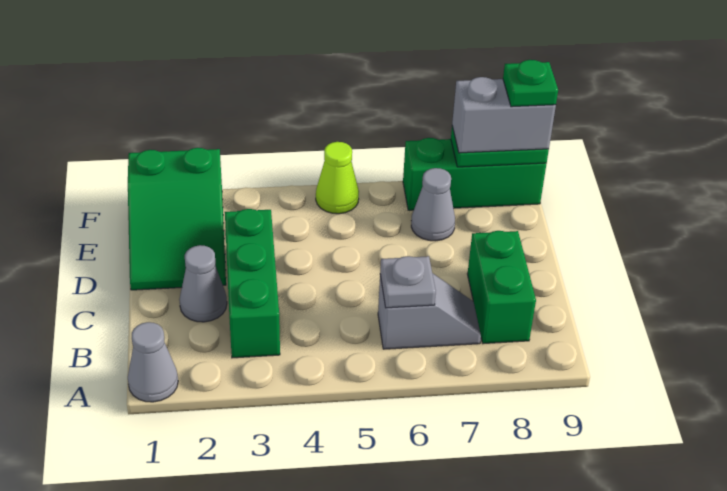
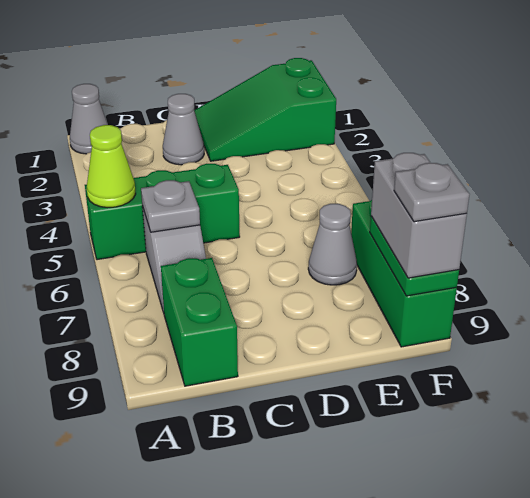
green brick B3:D3 level 1 -> green brick A5:C5 level 1
green brick B8:C8 level 1 -> green brick B8:B9 level 1
lime cone F5 level 1 -> lime cone A5 level 2
green plate F9 level 4 -> grey plate F9 level 4

